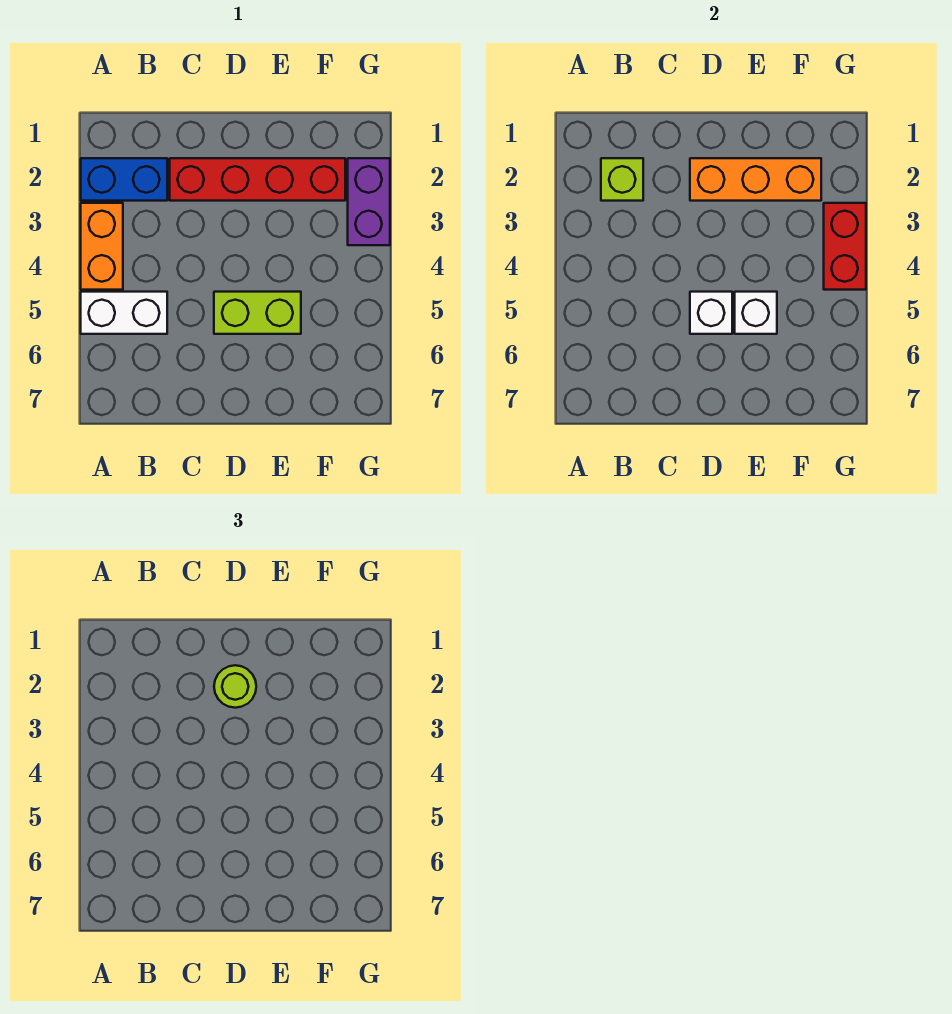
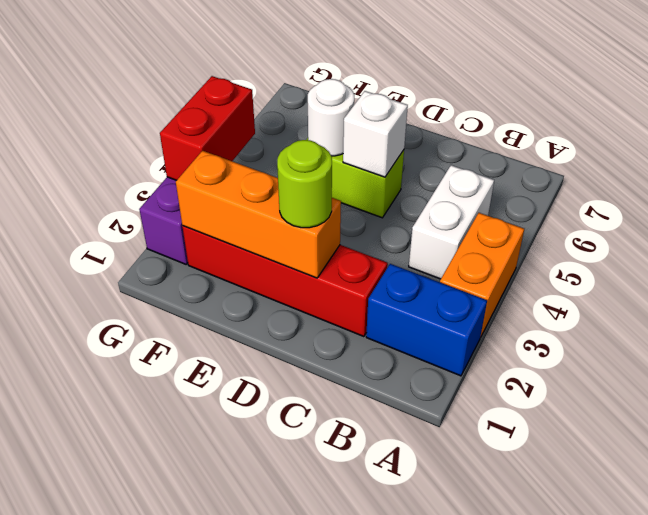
white brick A5:B5 level 1 -> white brick B4:B5 level 1
lime brick B2 level 2 -> none
white brick E5 level 2 -> white round brick E5 level 2

